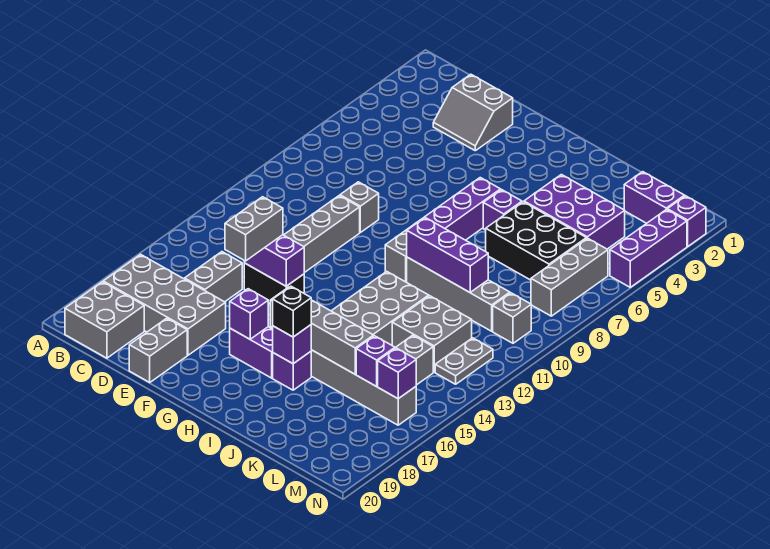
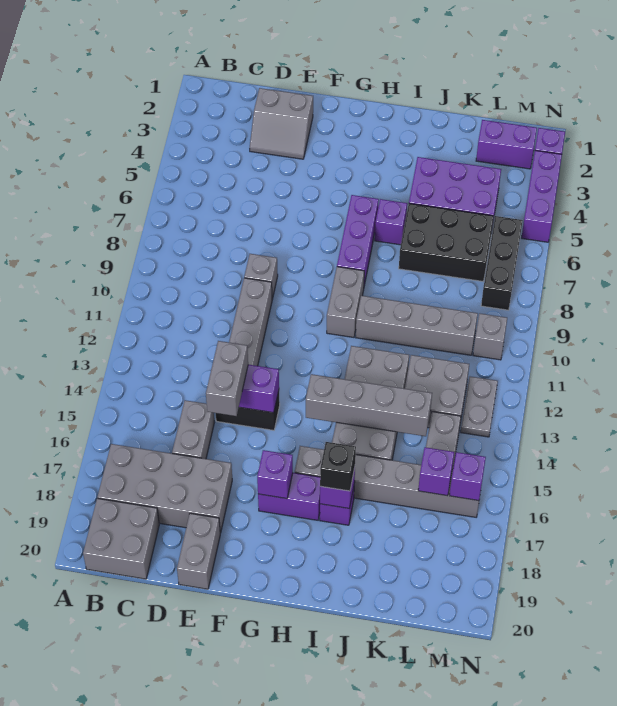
grey brick H16:K16 level 2 -> grey brick H14:K14 level 2
purple brick I10:K10 level 2 -> none
grey brick M6:M8 level 1 -> black brick M6:M8 level 1

